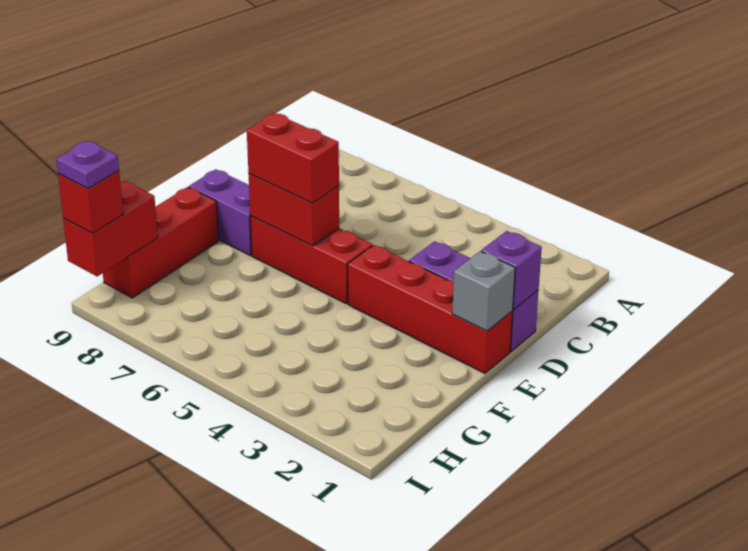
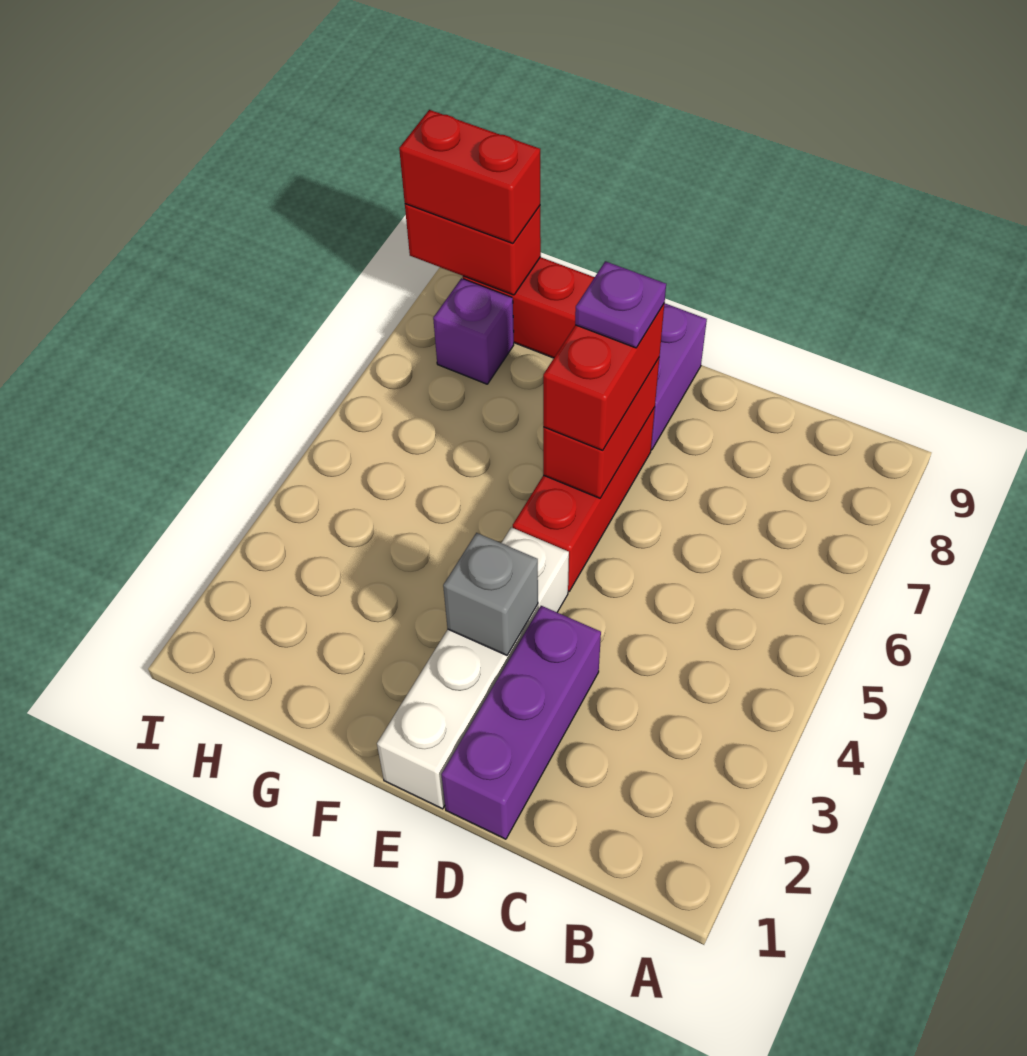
purple brick D1 level 2 -> purple brick H8 level 1
red brick E1:E4 level 1 -> white brick E1:E4 level 1
grey brick E1 level 2 -> grey brick E3 level 2
red brick I9 level 3 -> red brick H9:I9 level 3
purple plate I9 level 4 -> purple plate E7 level 4

